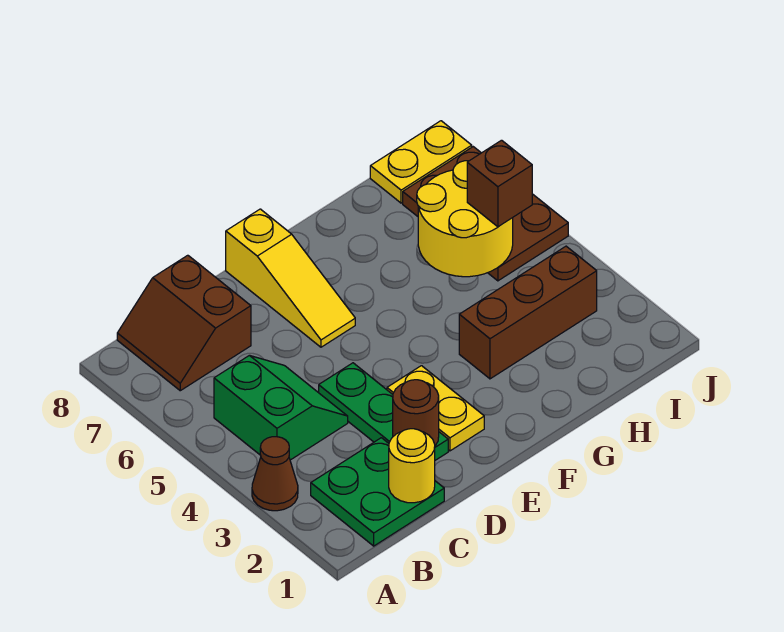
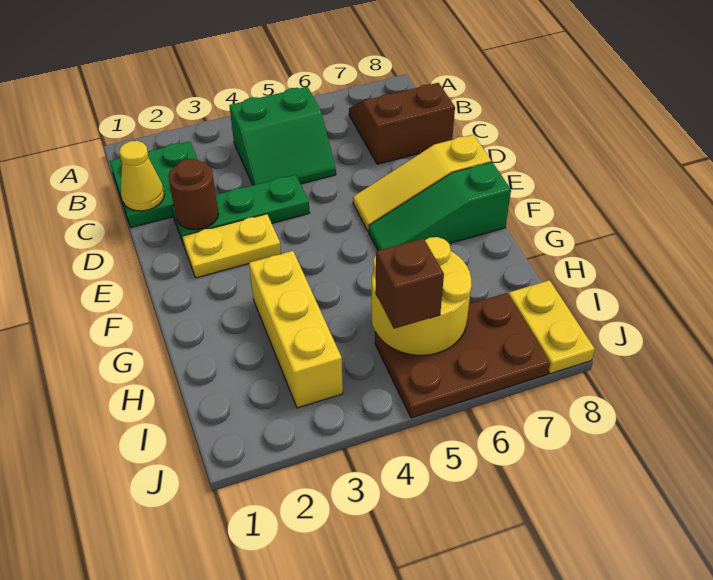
brown cone A3 level 1 -> none
yellow round brick C1 level 2 -> yellow cone C1 level 2
none -> green slope F6:F8 level 1 top 8
brown brick G3:I3 level 1 -> yellow brick G3:I3 level 1

